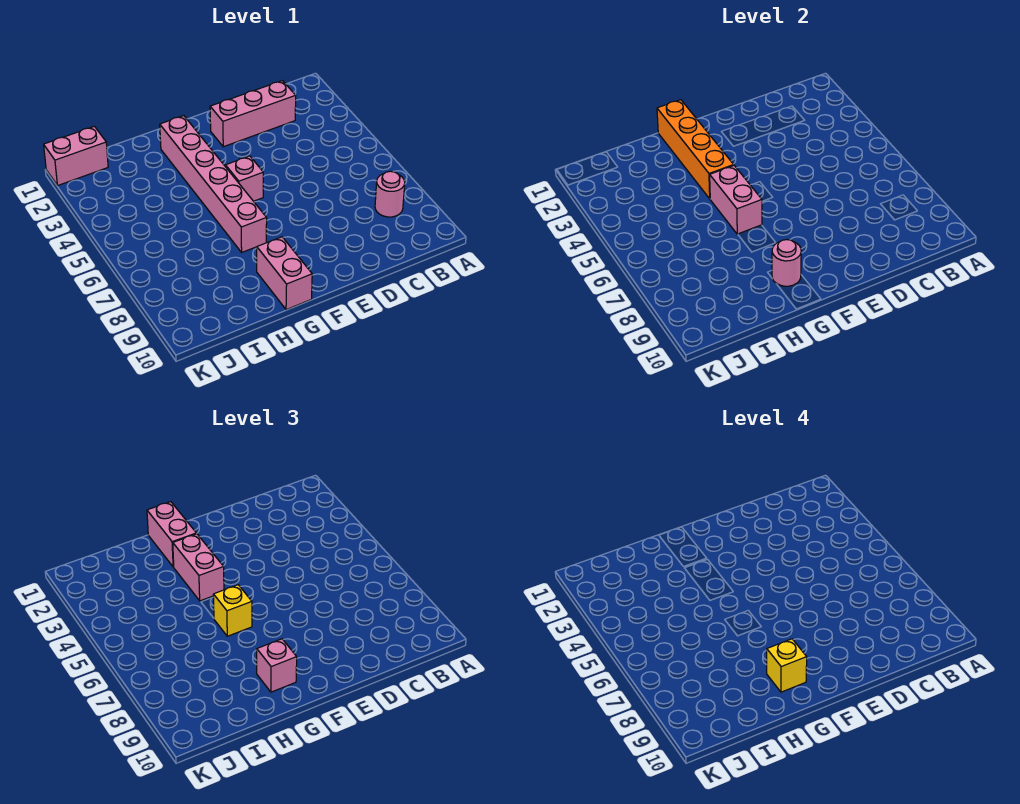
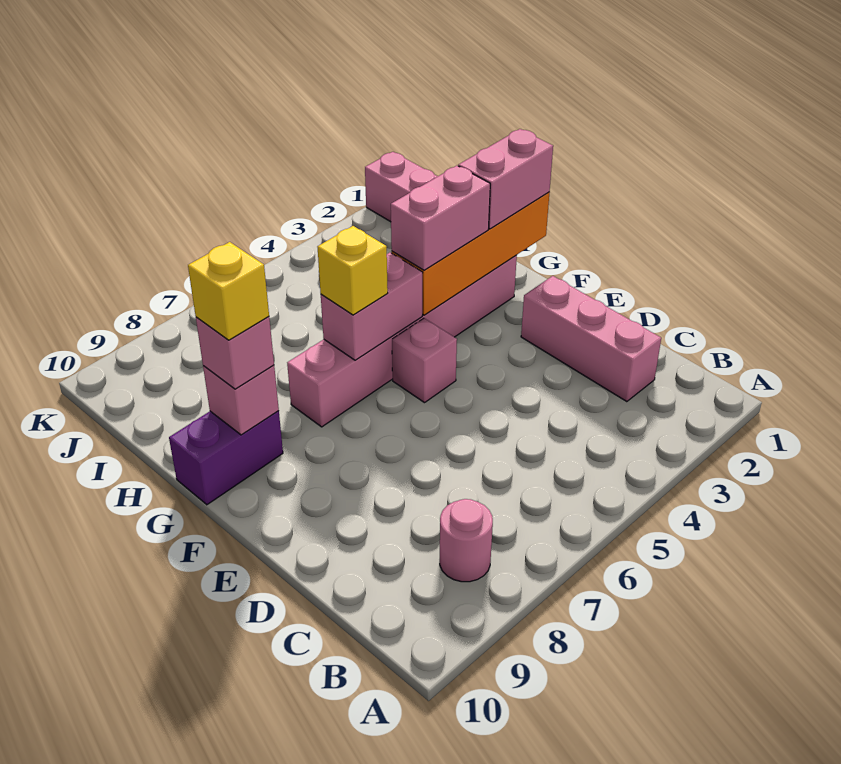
pink brick G9:G10 level 1 -> purple brick G9:G10 level 1
pink round brick G9 level 2 -> pink brick G9 level 2

